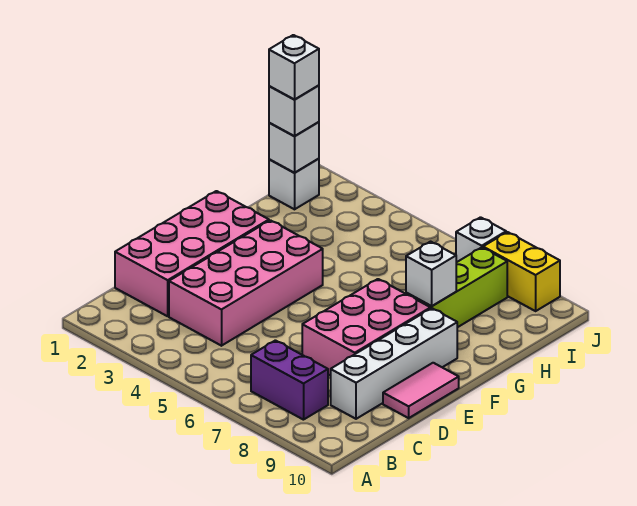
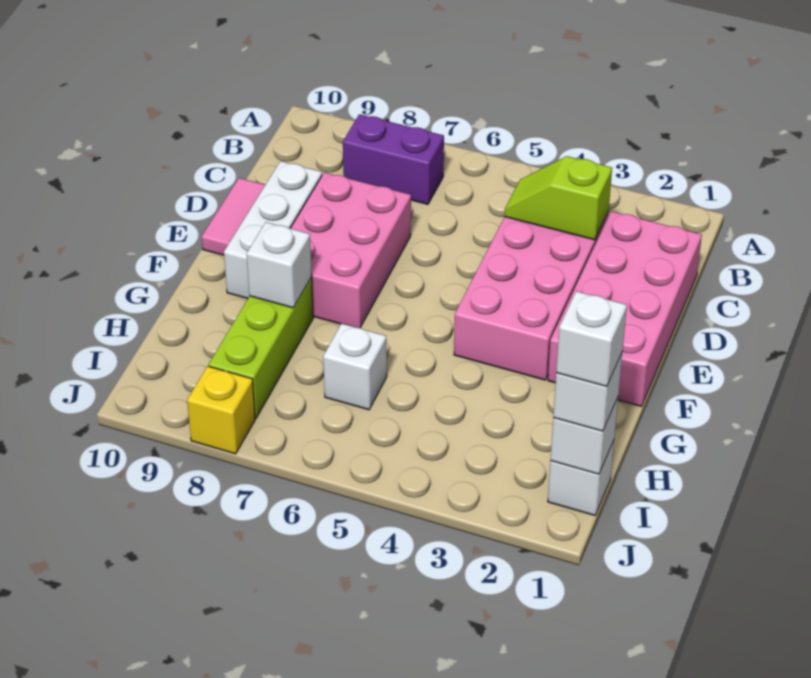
none -> lime slope C3:C4 level 2 top 3
white brick C9:F9 level 1 -> white brick D9:F9 level 1
white brick J7 level 1 -> white brick H6 level 1
yellow brick J8:J9 level 1 -> yellow brick J8 level 1

